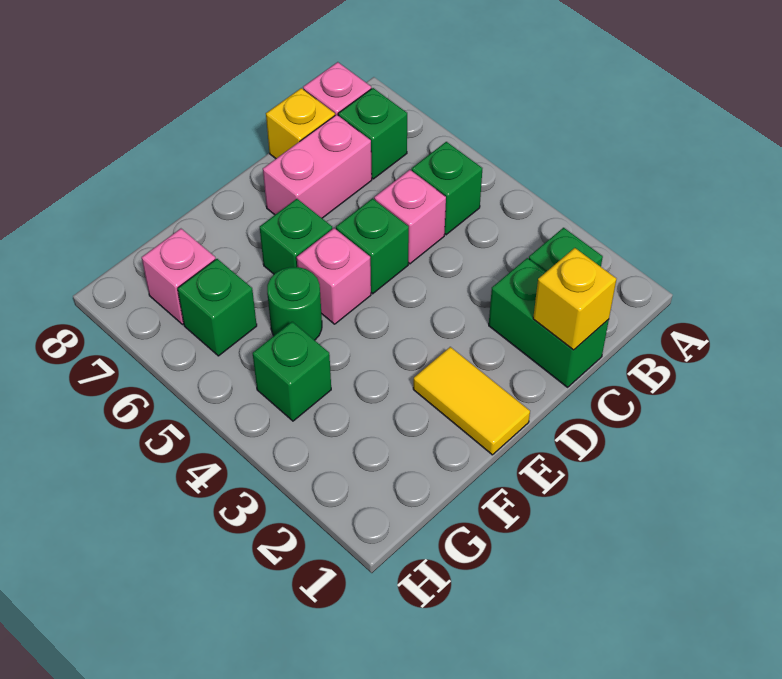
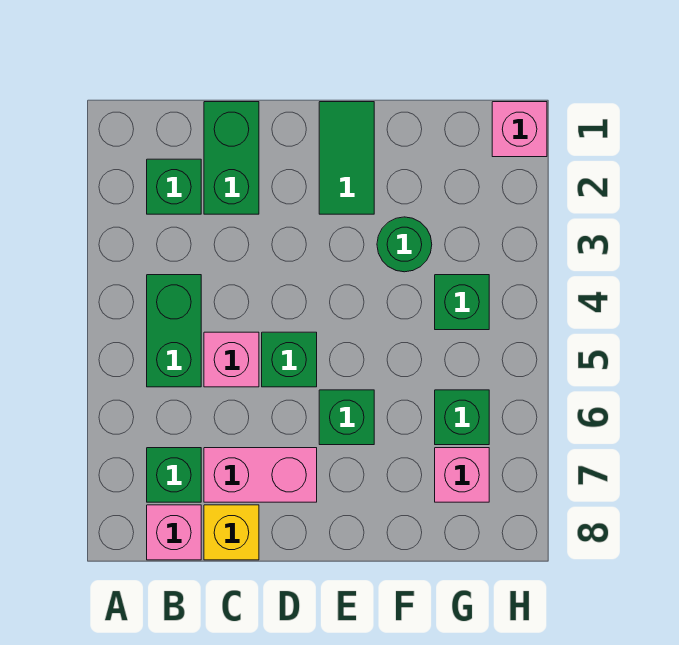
green brick B5 level 1 -> green brick B4:B5 level 1
yellow brick C1 level 2 -> none
yellow tile E1:E2 level 1 -> green tile E1:E2 level 1
pink brick E5 level 1 -> pink brick H1 level 1
green round brick F5 level 1 -> green round brick F3 level 1

